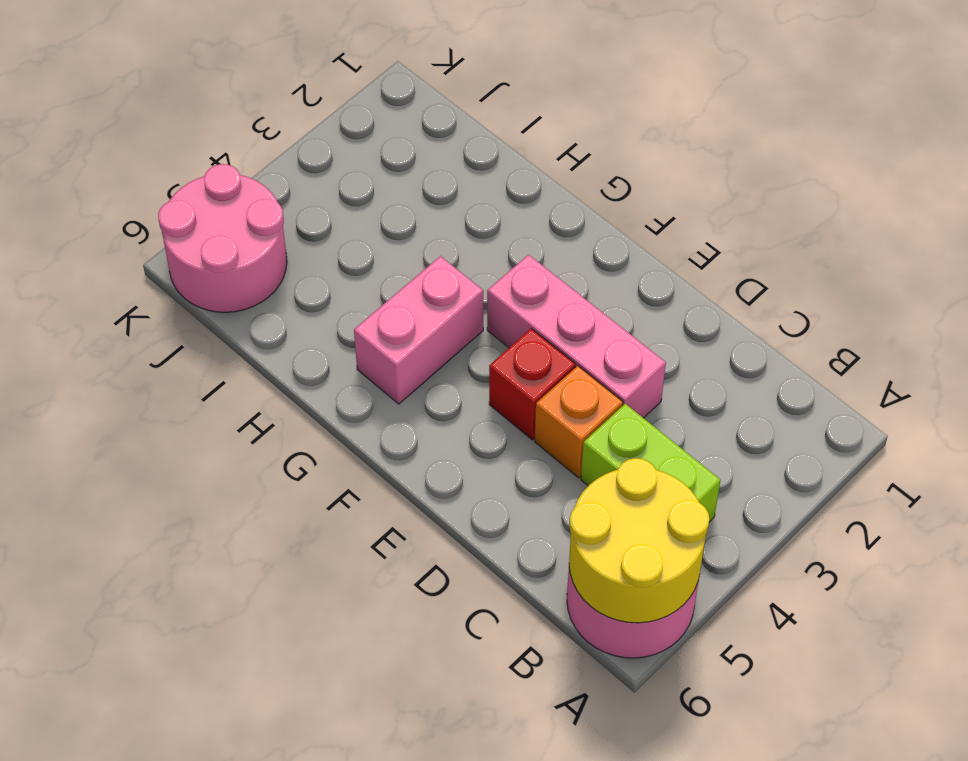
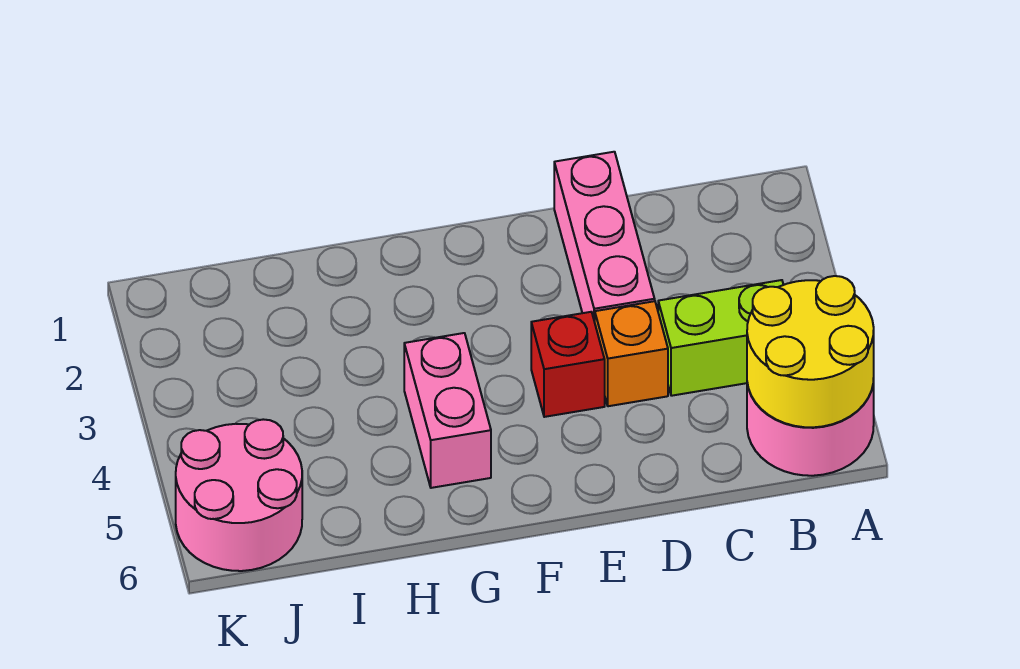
pink brick D3:F3 level 1 -> pink brick D1:D3 level 1

